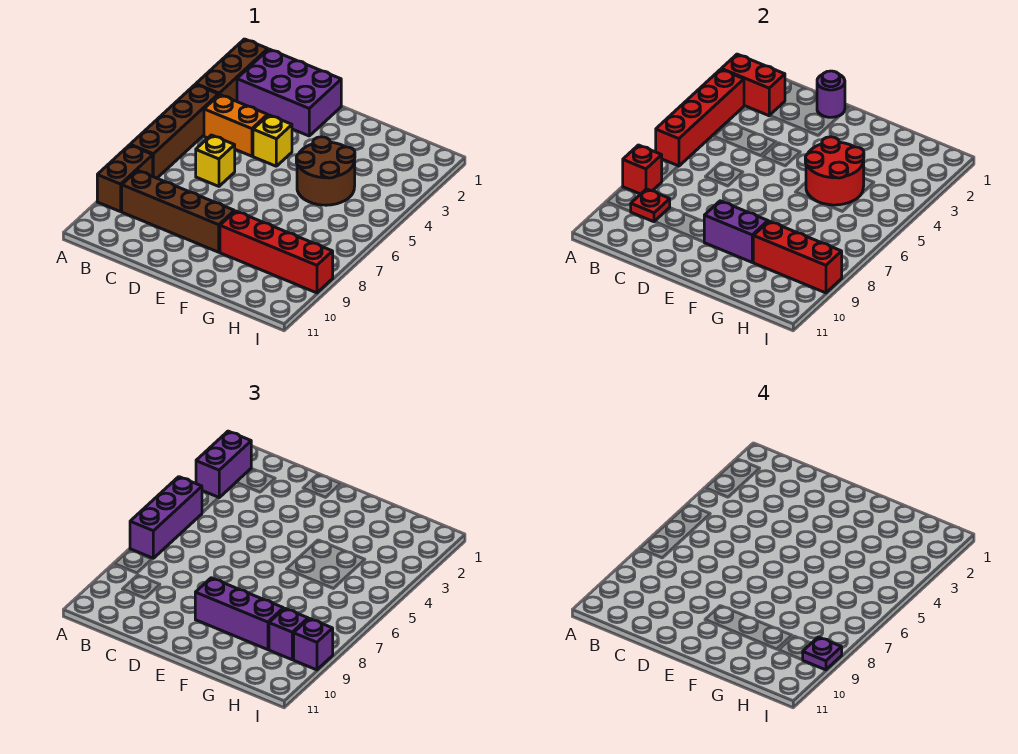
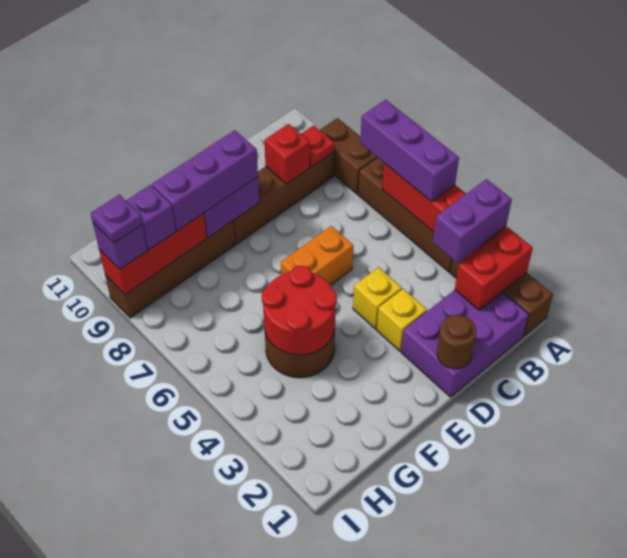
purple brick A2:A3 level 3 -> purple brick A3:B3 level 3
red brick A8 level 2 -> red brick C9 level 2
orange brick B4:C4 level 1 -> orange brick D6:E6 level 1
yellow brick C6 level 1 -> yellow brick D3 level 1
purple round brick D1 level 2 -> brown round brick D1 level 2
red brick F9:I9 level 1 -> brown brick F9:I9 level 1

